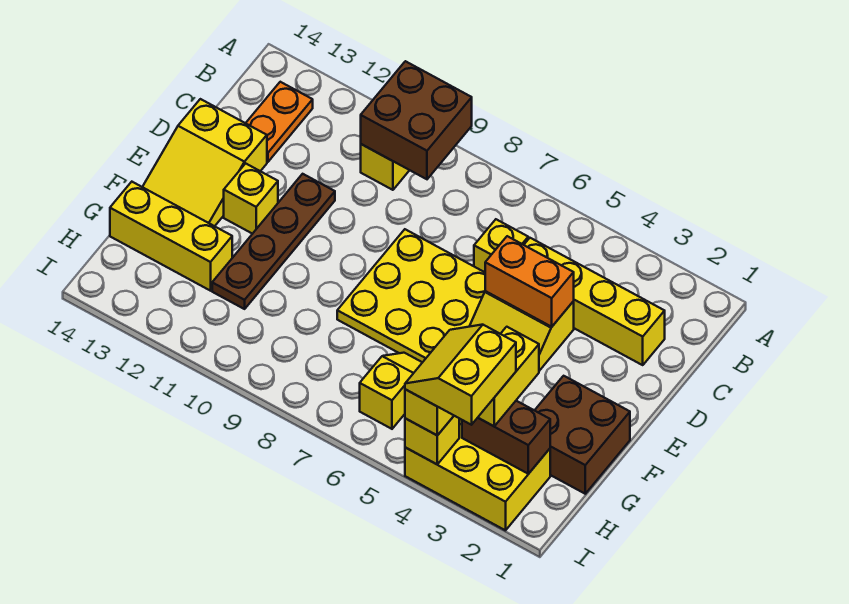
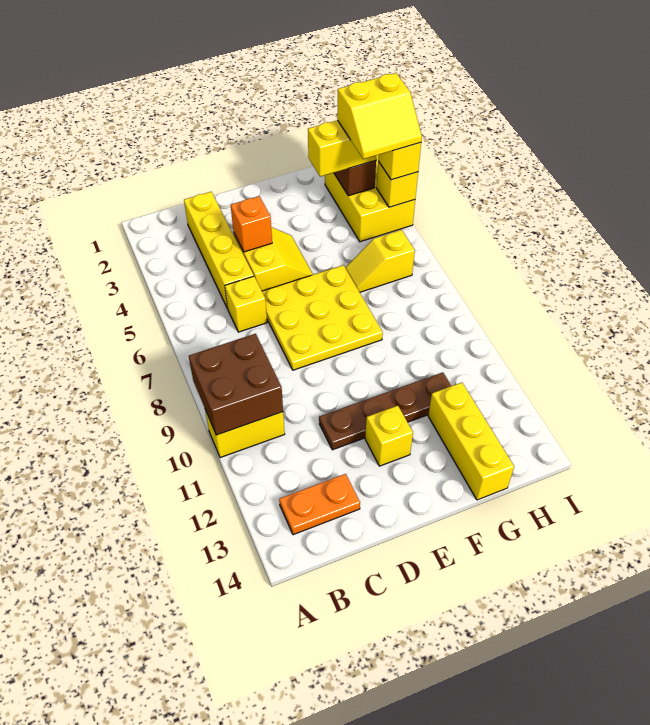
orange brick D4:D5 level 2 -> orange brick D4 level 2
yellow slope D13:F14 level 1 top D -> none
brown brick F1:G2 level 1 -> none

